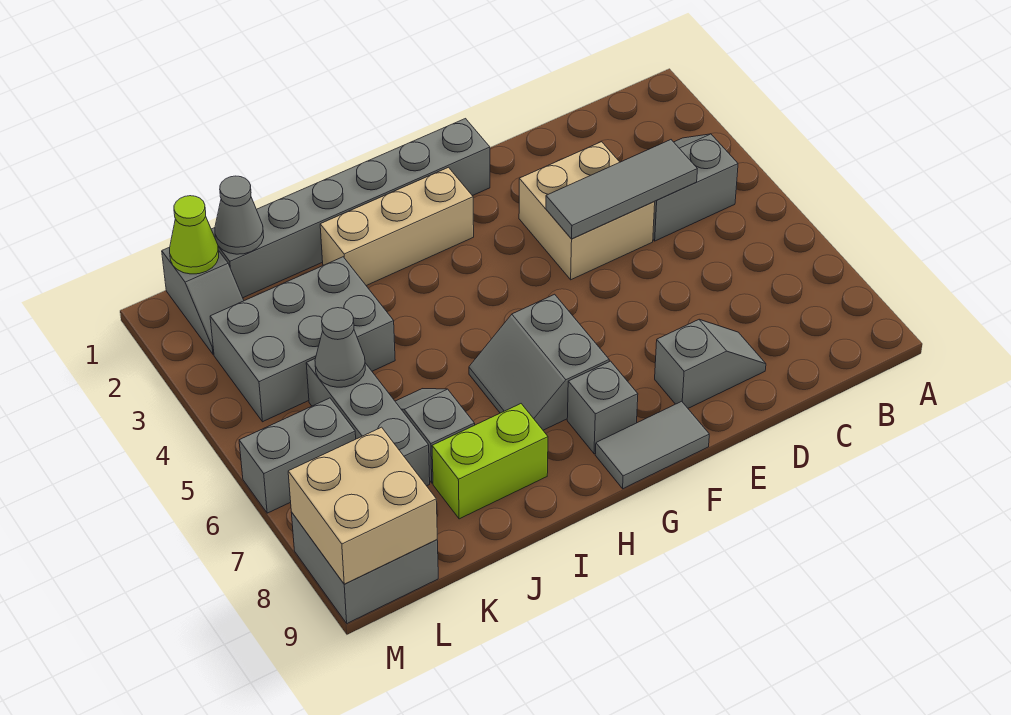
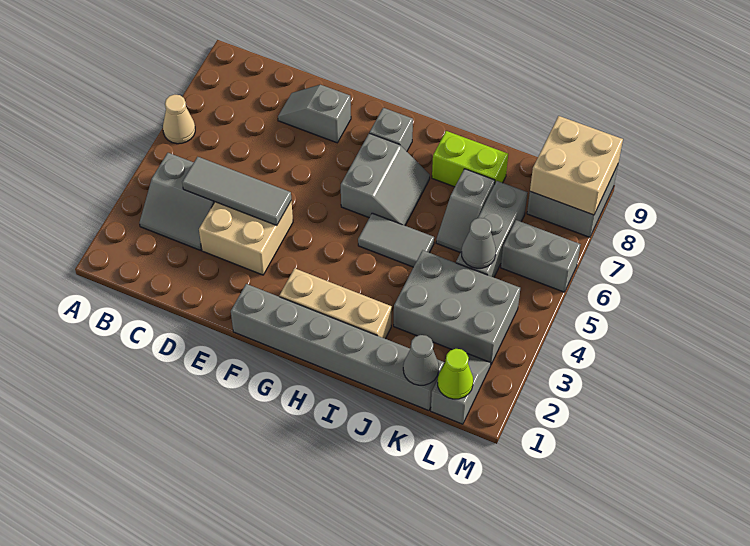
none -> tan cone A6 level 1
grey tile F9:G9 level 1 -> grey tile H5:I5 level 1

